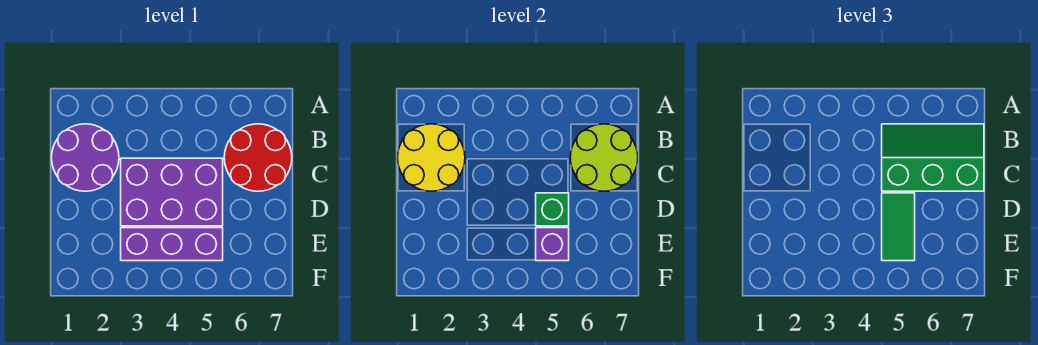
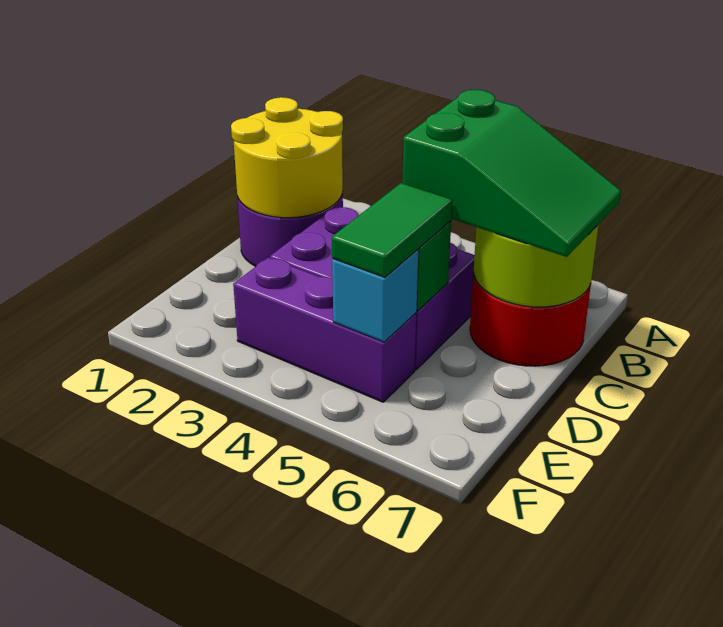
green slope B5:C7 level 3 top C -> green slope B5:C7 level 3 top 5
purple brick E5 level 2 -> cyan brick E5 level 2

